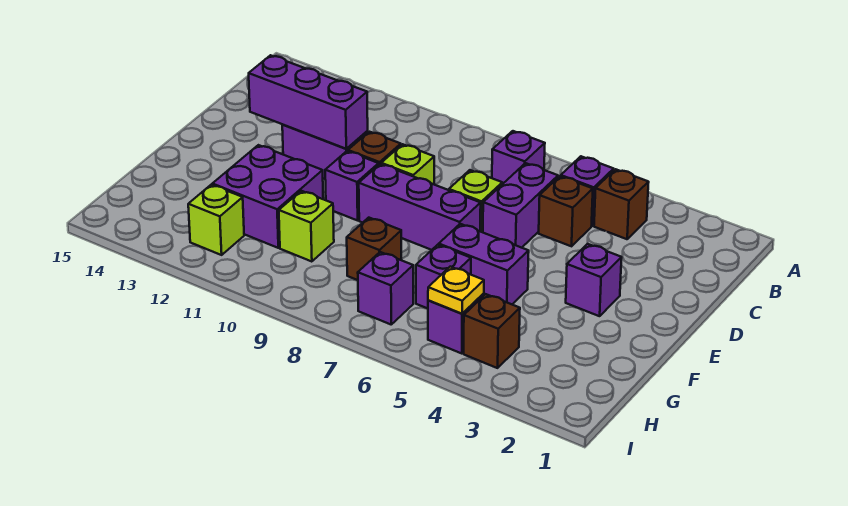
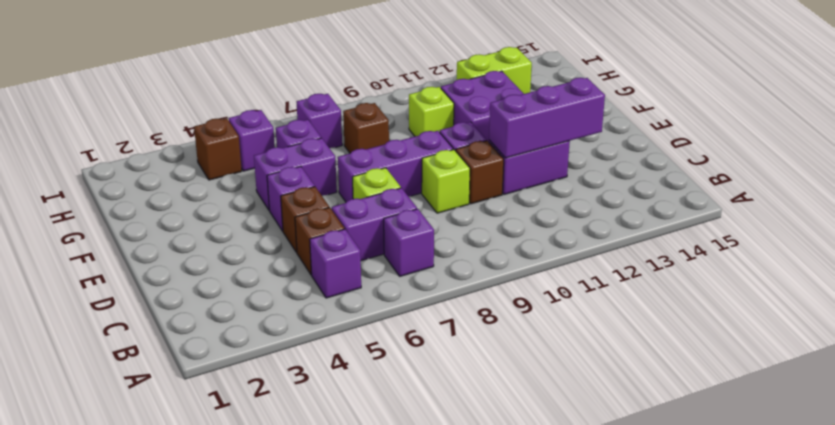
brown brick B4 level 1 -> brown brick D5 level 1
purple brick C6:D6 level 1 -> purple brick C6:C7 level 1
purple brick E3 level 1 -> purple brick E5 level 1
yellow plate H5 level 2 -> none
lime brick H12 level 1 -> lime brick H12:H13 level 1

